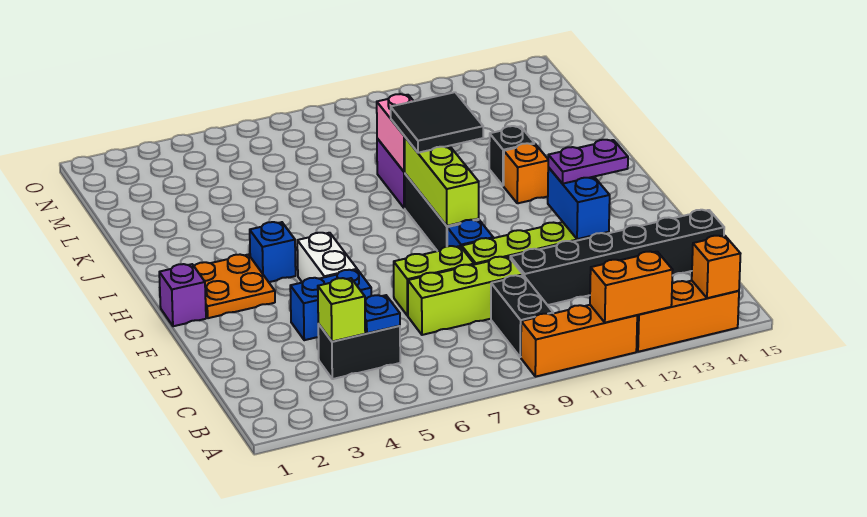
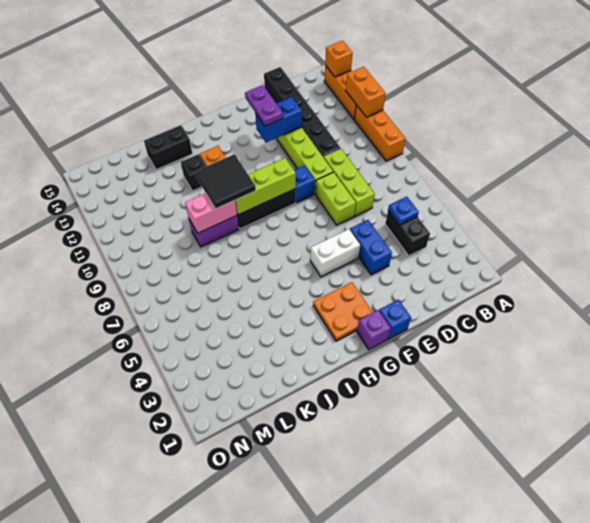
black brick B9:C9 level 1 -> black brick J14:K14 level 1
lime brick C4 level 2 -> none
blue brick H4 level 1 -> blue brick F1 level 1

